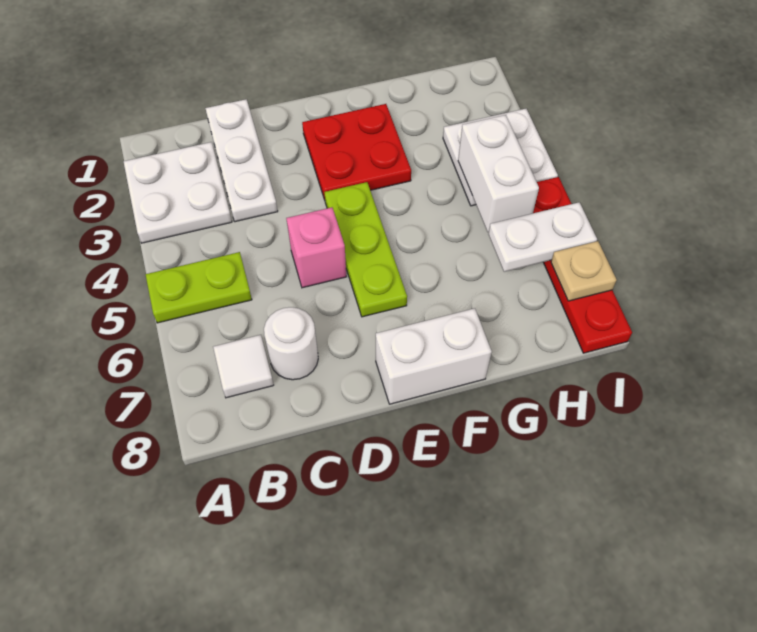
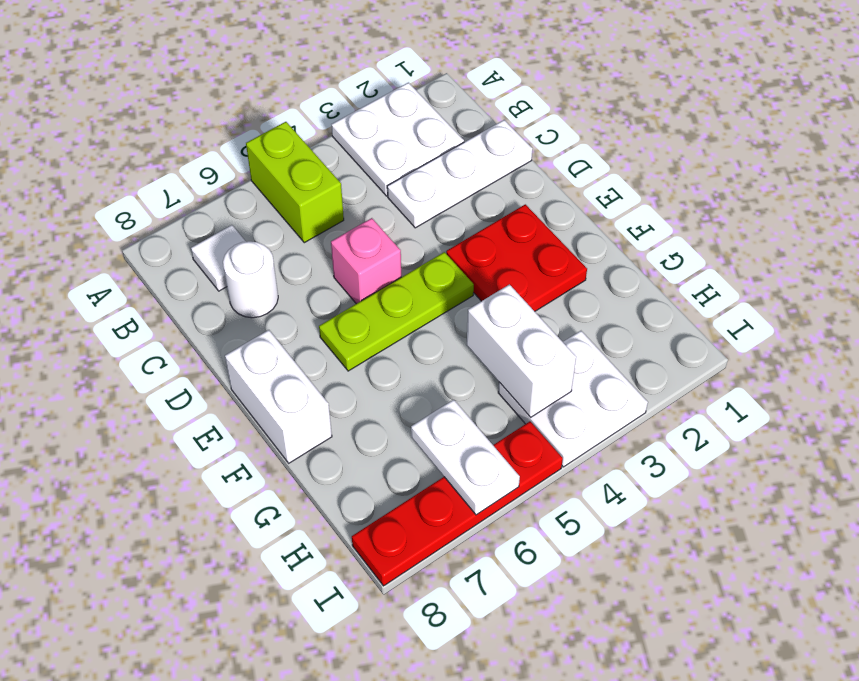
lime plate A5:B5 level 1 -> lime brick A5:B5 level 1
white brick H4:H5 level 2 -> white brick G4:H4 level 2
tan plate I7 level 2 -> none

